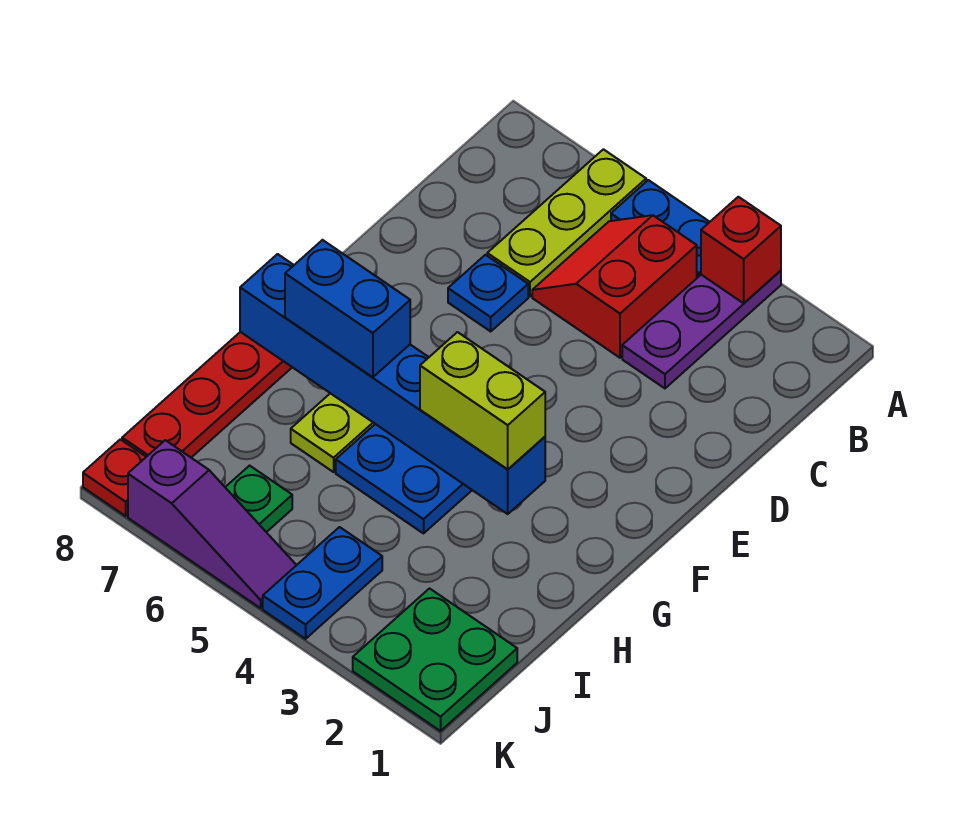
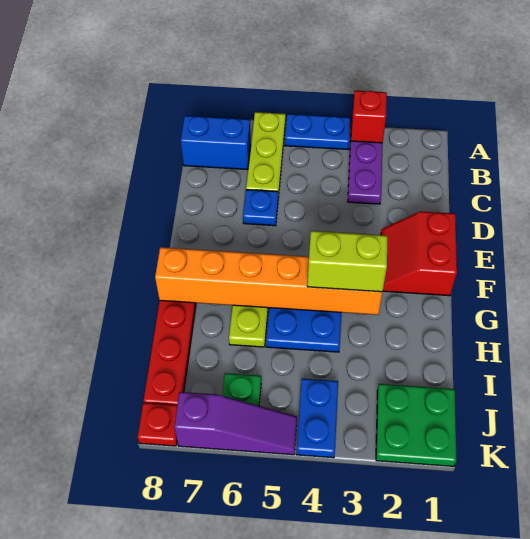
red slope B4:C5 level 1 top 4 -> red slope E1:F2 level 1 top 1
blue brick G3:G8 level 2 -> orange brick G3:G8 level 2
blue brick G6:G7 level 3 -> blue brick B7:B8 level 1

